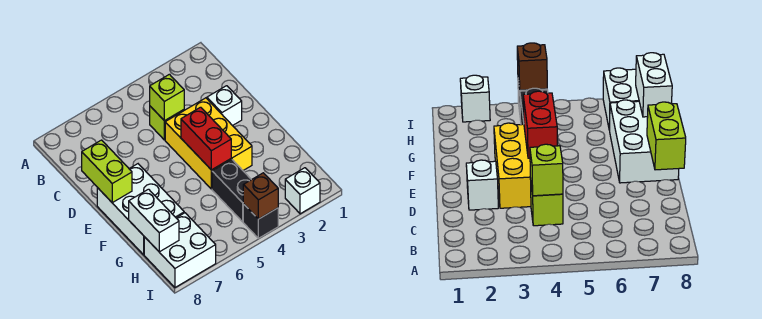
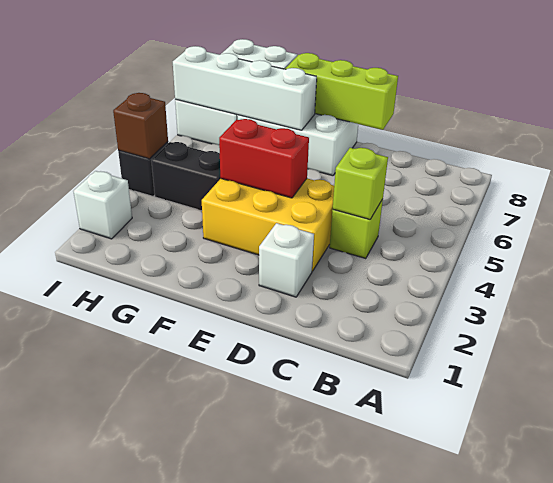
lime brick D8:E8 level 2 -> lime brick D8:F8 level 2
none -> white brick F7:I7 level 2

